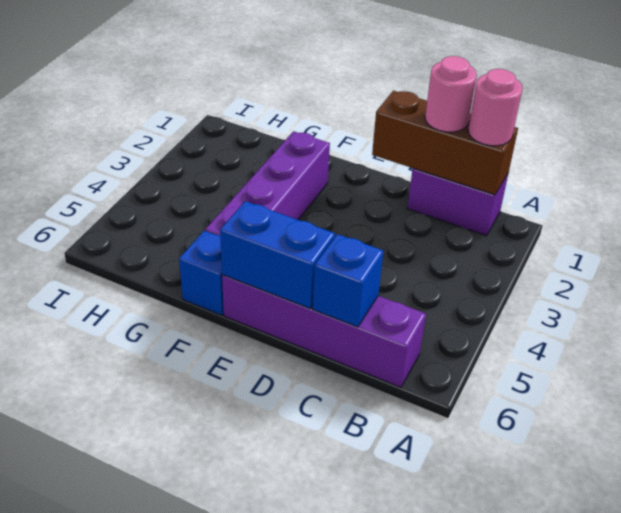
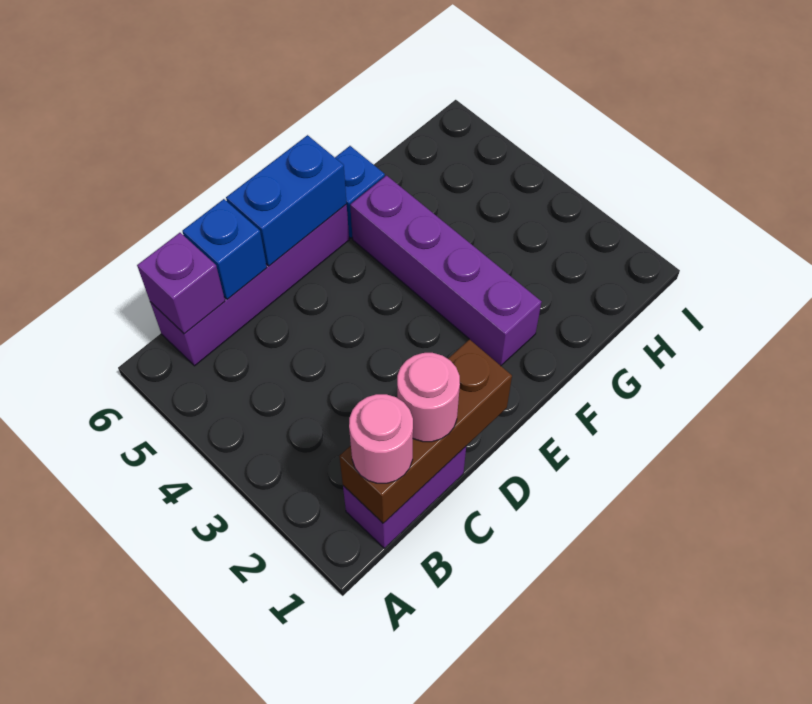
none -> purple brick B6 level 2

